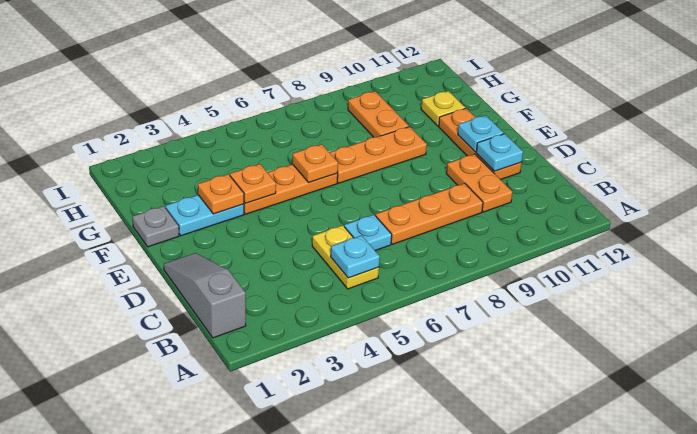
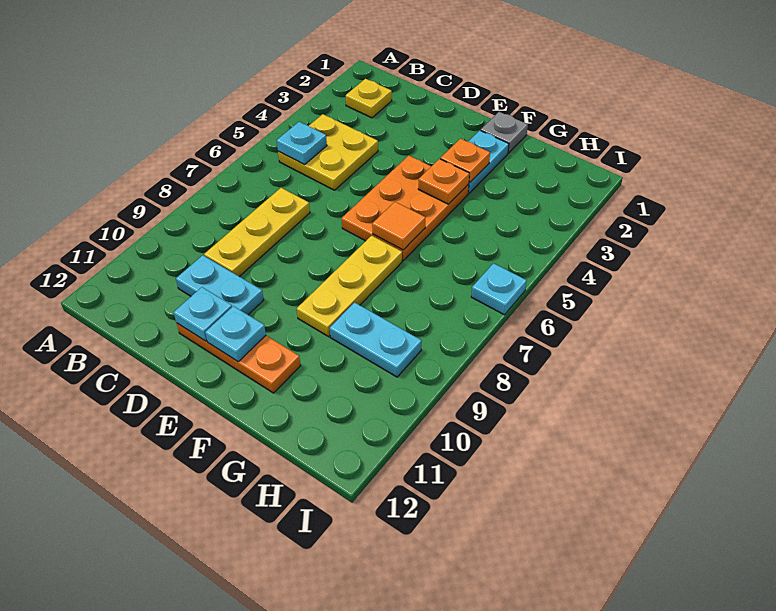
grey slope B1:D1 level 1 top B -> none
yellow plate B5:C5 level 1 -> yellow plate B4:C5 level 1
cyan plate C6 level 1 -> cyan plate I6 level 1
orange plate C7:C9 level 1 -> yellow plate C7:C9 level 1
orange plate C10:D10 level 1 -> cyan plate C10:D10 level 1
orange plate F4:F6 level 1 -> orange plate E4:F6 level 1
orange plate F6 level 2 -> orange tile F6 level 2
orange plate F7:F9 level 1 -> yellow plate F7:F9 level 1
orange plate G9:H9 level 1 -> cyan plate G9:H9 level 1
yellow plate G11 level 1 -> yellow plate B2 level 1

